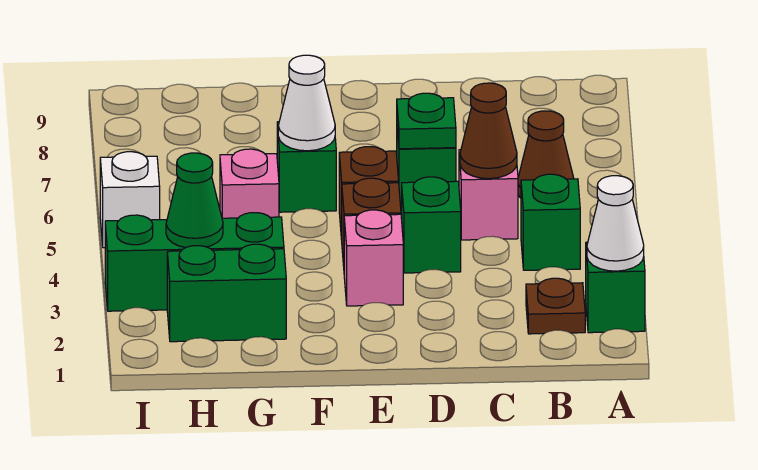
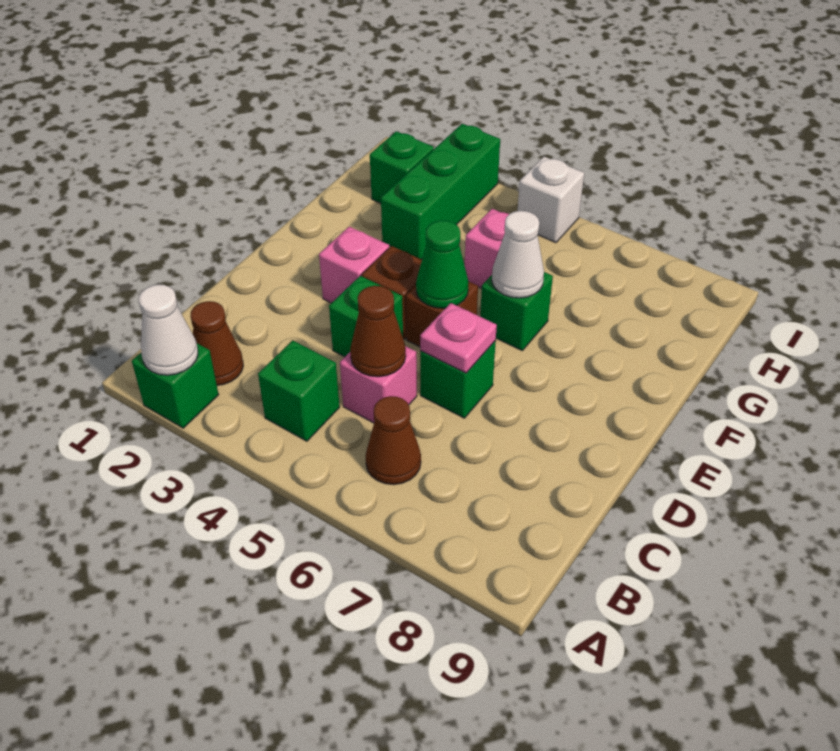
brown plate B2 level 1 -> brown cone B2 level 1
green plate D6 level 2 -> pink plate D6 level 2
green brick G2:H2 level 1 -> green brick H2 level 1
green cone H3 level 2 -> green cone E5 level 2

